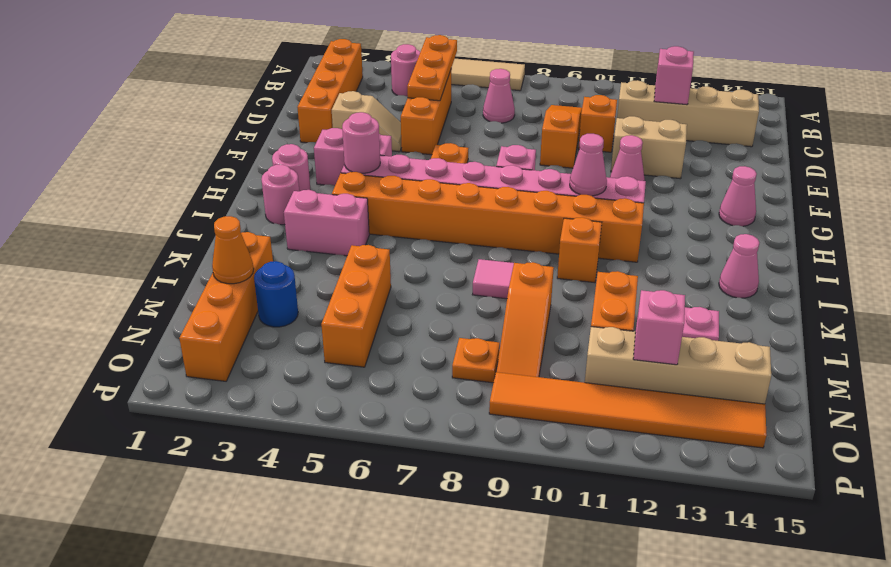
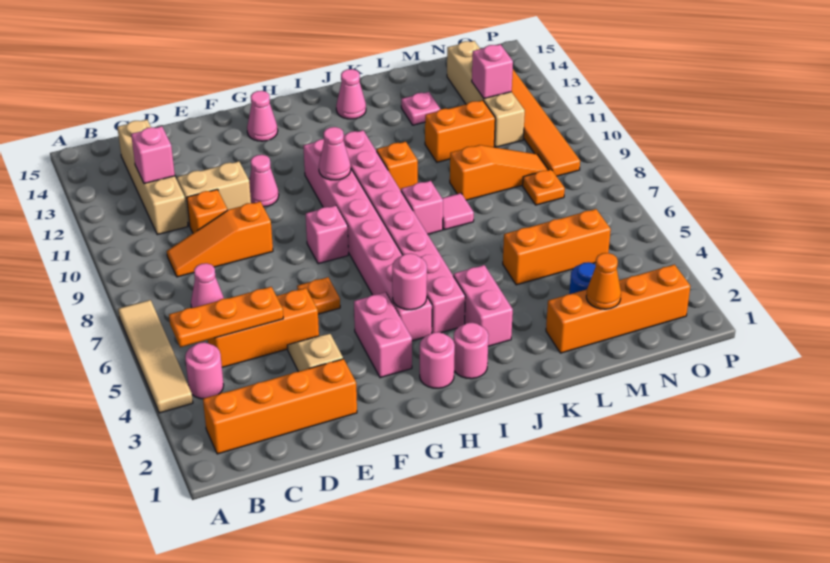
tan brick E11:E12 level 1 -> tan brick D11:E11 level 1
orange brick I4:I11 level 1 -> pink brick I4:I11 level 1
none -> pink brick J8 level 1

